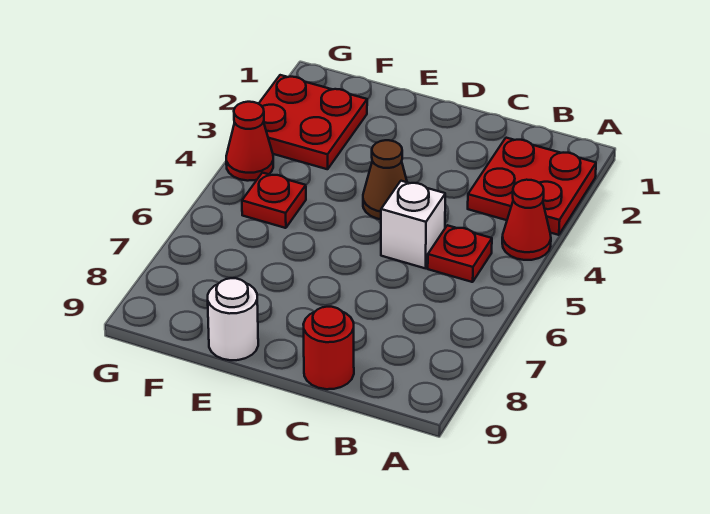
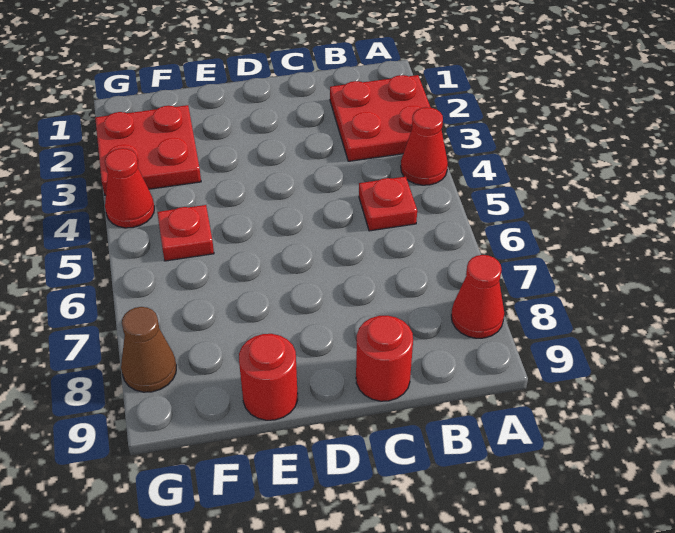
none -> red cone A8 level 1
white brick C5 level 1 -> none
brown cone D4 level 1 -> brown cone G8 level 1
white round brick E9 level 1 -> red round brick E9 level 1

